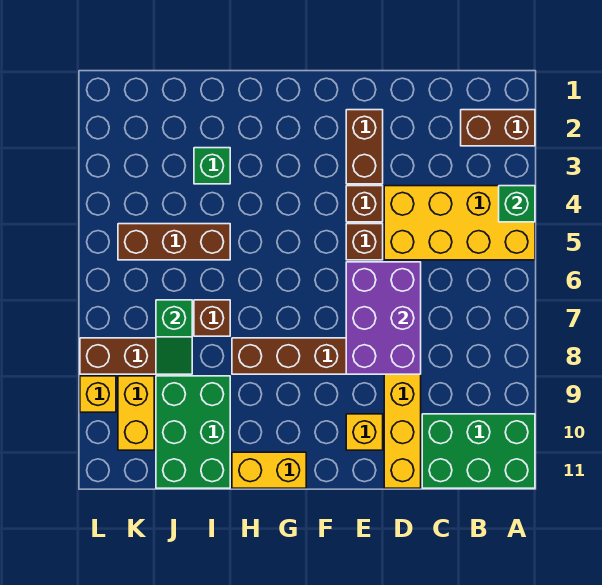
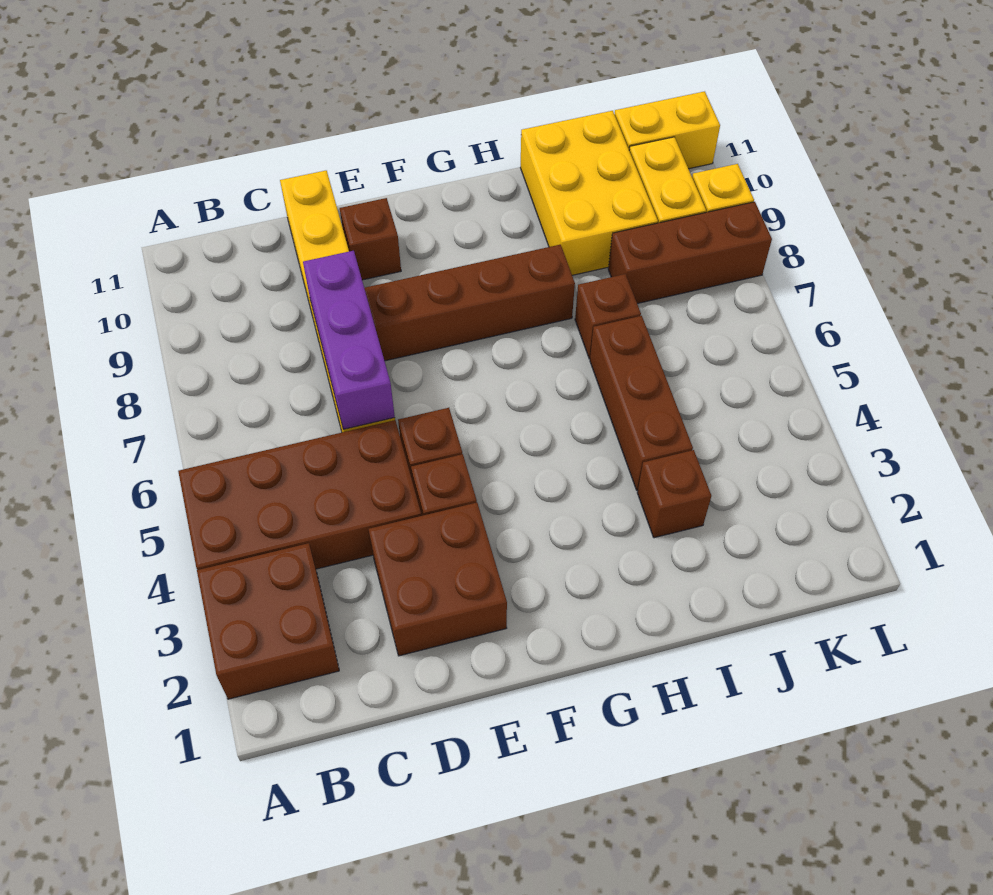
brown brick A2:B2 level 1 -> brown brick A2:B3 level 1
yellow brick A4:D5 level 1 -> brown brick A4:D5 level 1
green brick A4 level 2 -> none
green brick A10:C11 level 1 -> none
purple brick D6:E8 level 2 -> purple brick D6:D8 level 2
brown brick E2:E3 level 1 -> brown brick D2:E3 level 1
yellow brick E10 level 1 -> brown brick E10 level 1
yellow brick G11:H11 level 1 -> yellow brick K11:L11 level 1
green brick I3 level 1 -> brown brick I3 level 1
brown brick I5:K5 level 1 -> brown brick I4:I6 level 1
green brick I9:J11 level 1 -> yellow brick I9:J11 level 1
green slope J7:J8 level 2 top 7 -> none

